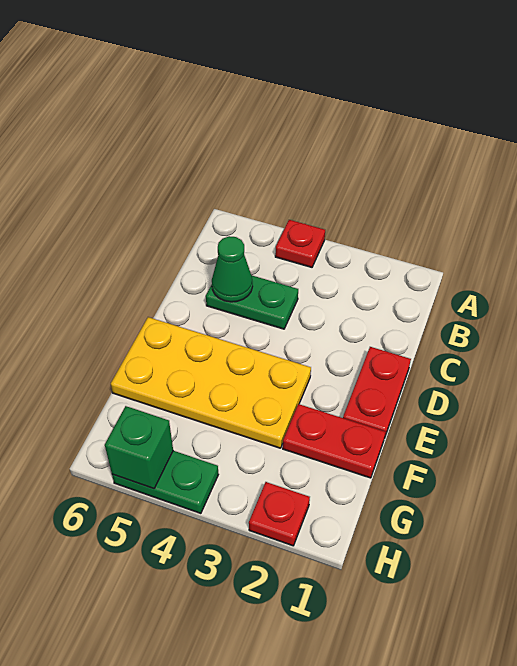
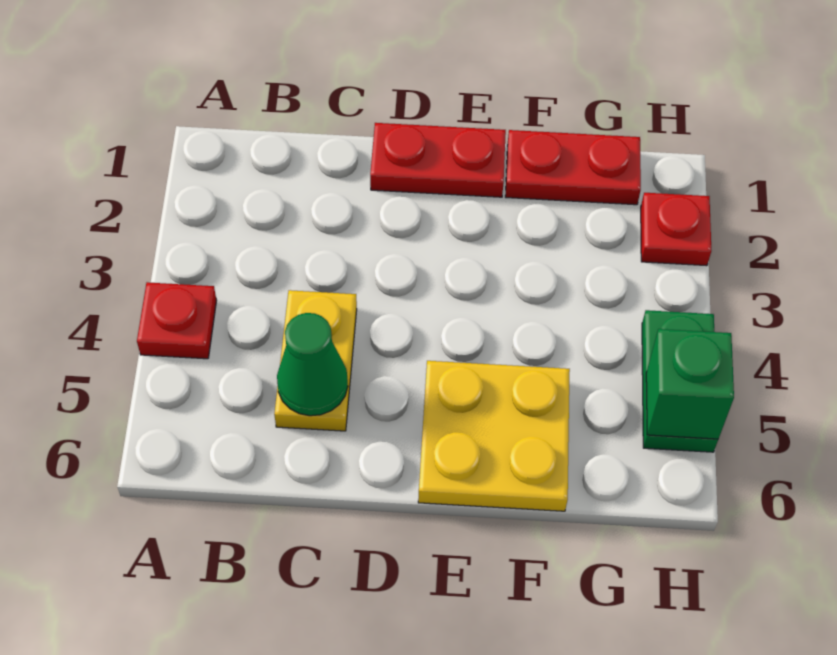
green plate C4:C5 level 1 -> yellow plate C4:C5 level 1
yellow plate E3:F6 level 1 -> yellow plate E5:F6 level 1
red plate F1:F2 level 1 -> red plate F1:G1 level 1

